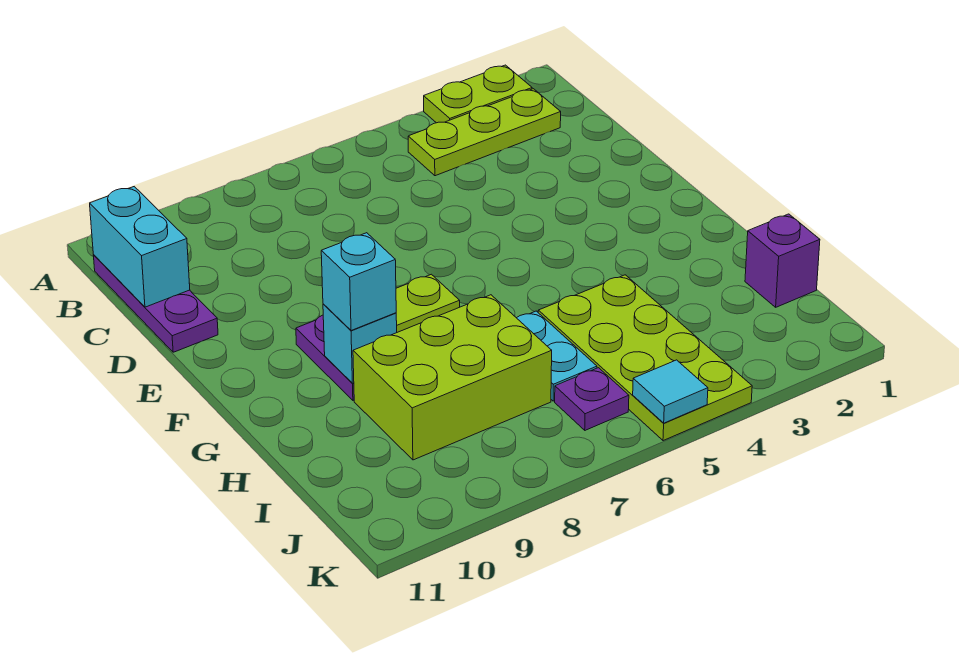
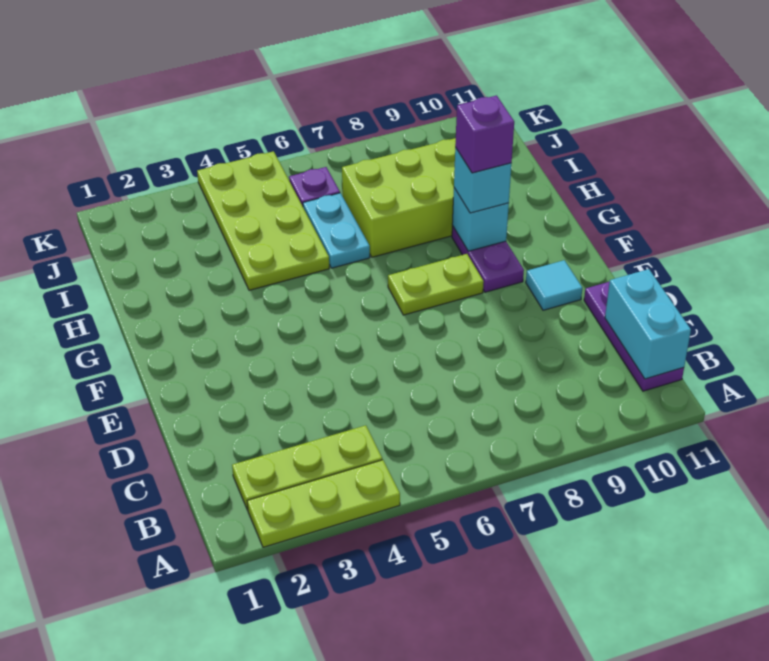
lime plate A2:A3 level 1 -> lime plate A2:A4 level 1
purple brick I1 level 1 -> purple brick G9 level 4
cyan tile K5 level 2 -> cyan tile E10 level 1

